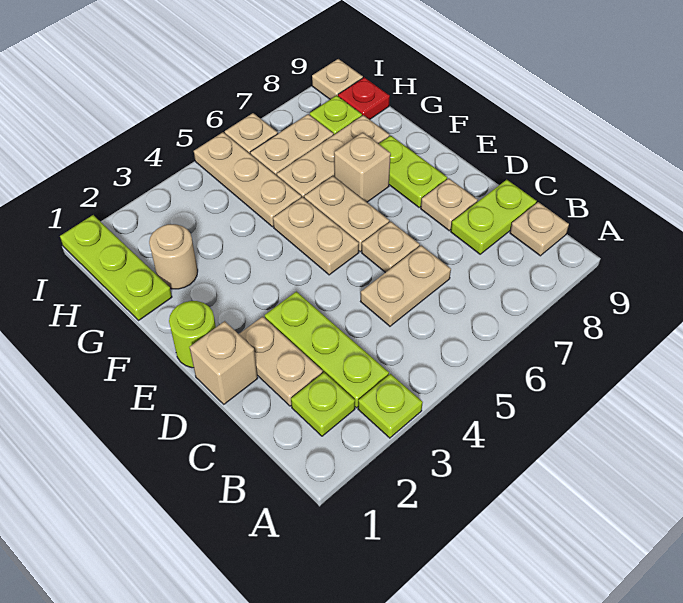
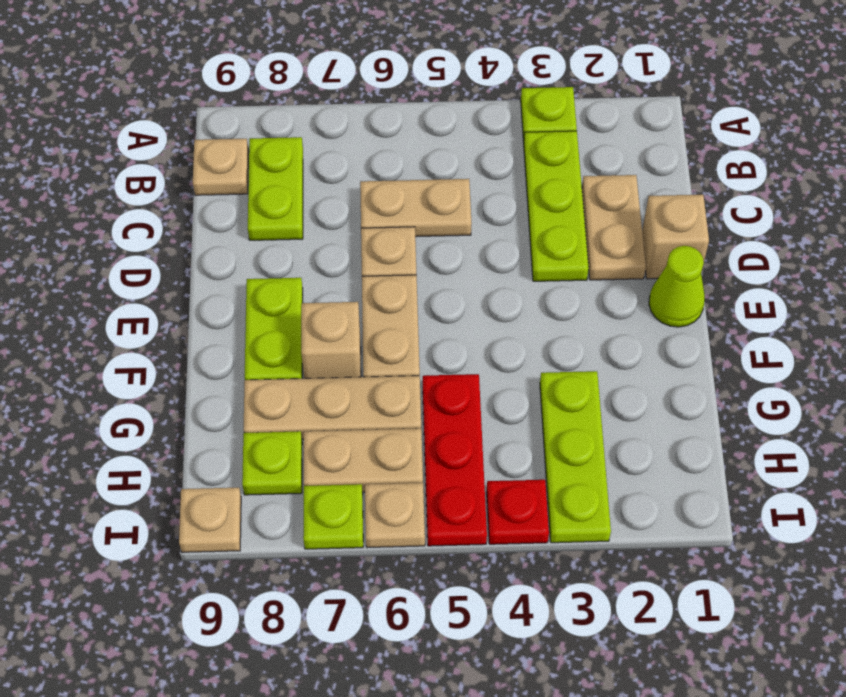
lime plate B2 level 1 -> lime plate I7 level 1
lime plate C8:C9 level 1 -> lime plate B8:C8 level 1
tan plate D8 level 1 -> none
lime round brick E1 level 1 -> lime cone E1 level 1
tan plate E5:F5 level 1 -> none
lime plate G1:I1 level 1 -> lime plate G3:I3 level 1
tan round brick G2 level 1 -> none
tan plate G5:I5 level 1 -> red plate G5:I5 level 1
red plate H9 level 1 -> red plate I4 level 1

